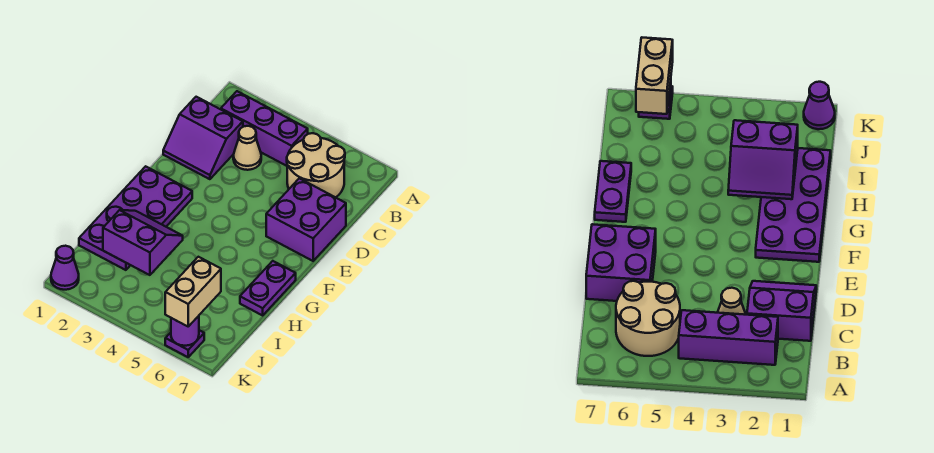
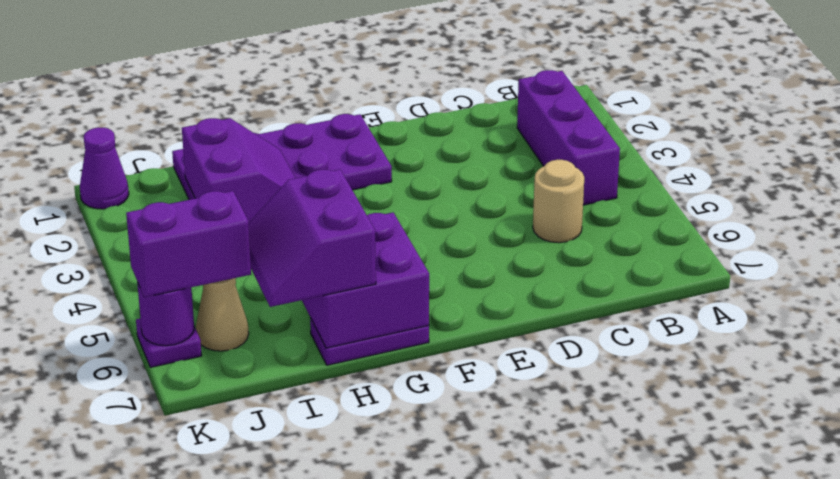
tan round brick B5:C6 level 1 -> tan round brick C5 level 1
purple slope C1:D2 level 1 top C -> purple slope H6:I7 level 3 top H
tan cone C3 level 1 -> tan cone J6 level 1
purple brick D6:E7 level 1 -> purple brick G6:H7 level 2
tan brick J6:K6 level 3 -> purple brick J6:K6 level 3

